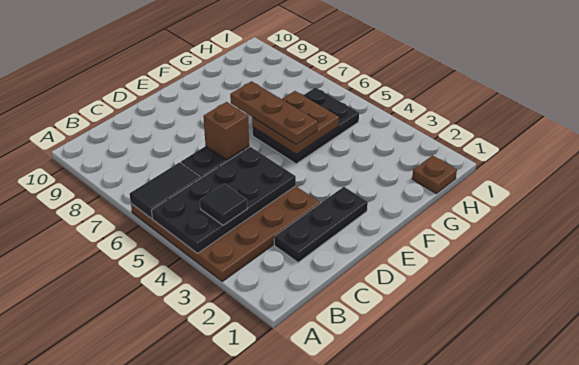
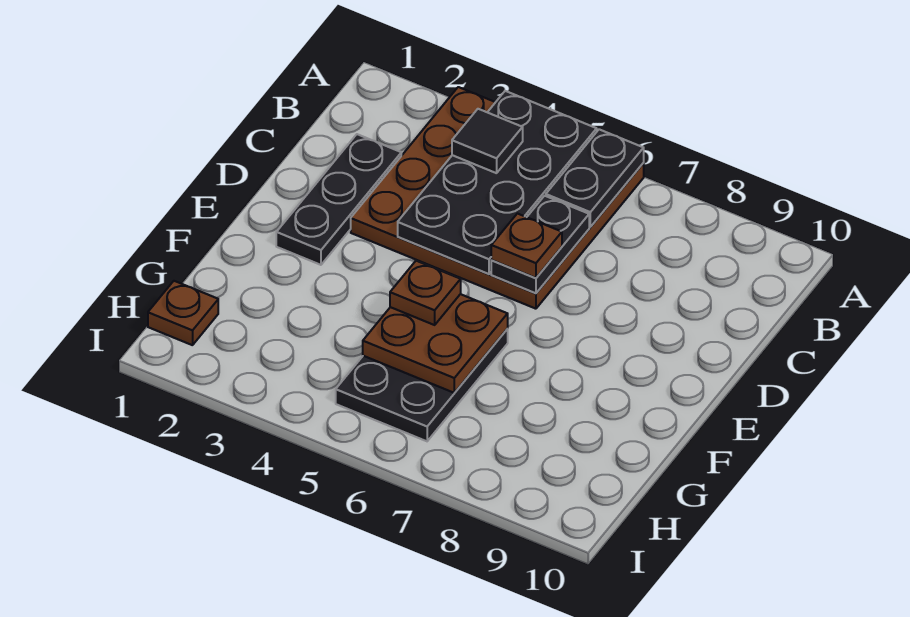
black tile A6:B6 level 2 -> black plate A6:B6 level 2
brown brick D6 level 3 -> brown plate D6 level 3
brown plate F5:F7 level 3 -> brown plate F5 level 3

